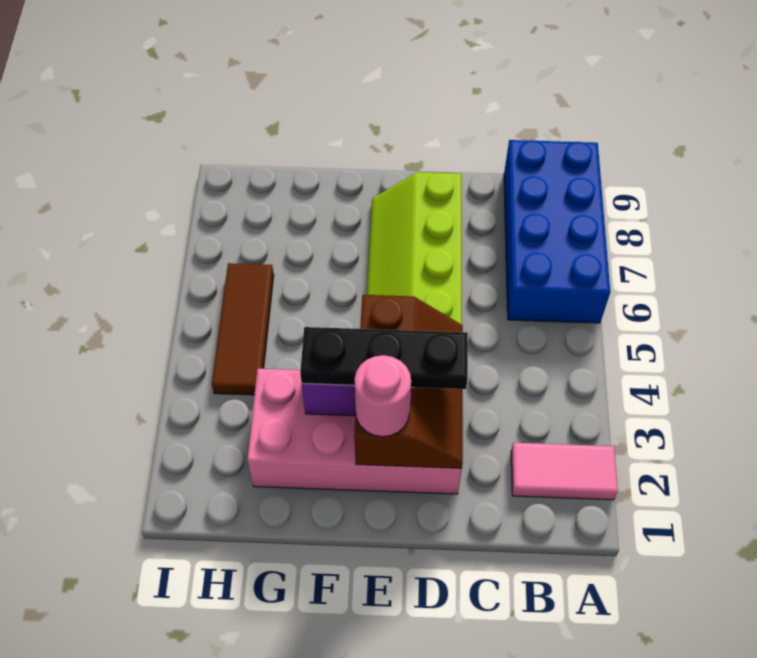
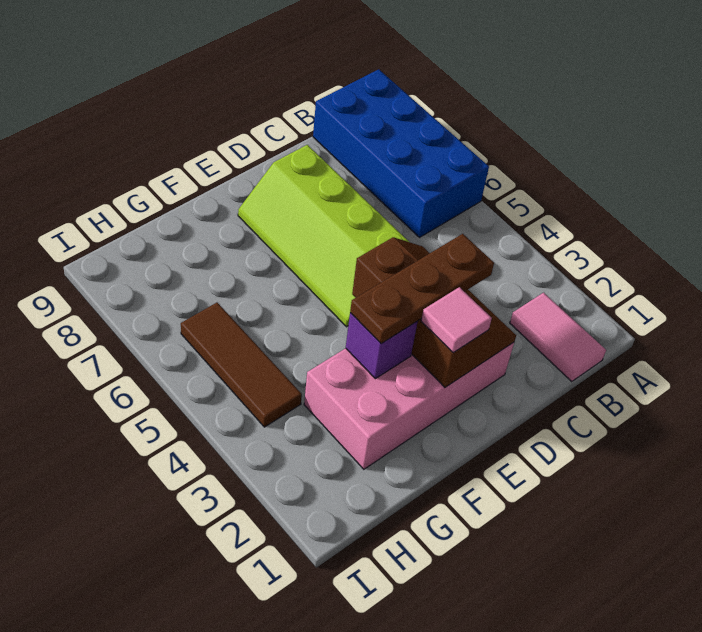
pink tile A2:B2 level 1 -> pink tile B1:B2 level 1
black plate D3:F3 level 3 -> brown plate D3:F3 level 3
pink round brick E2 level 3 -> pink tile E2 level 3

